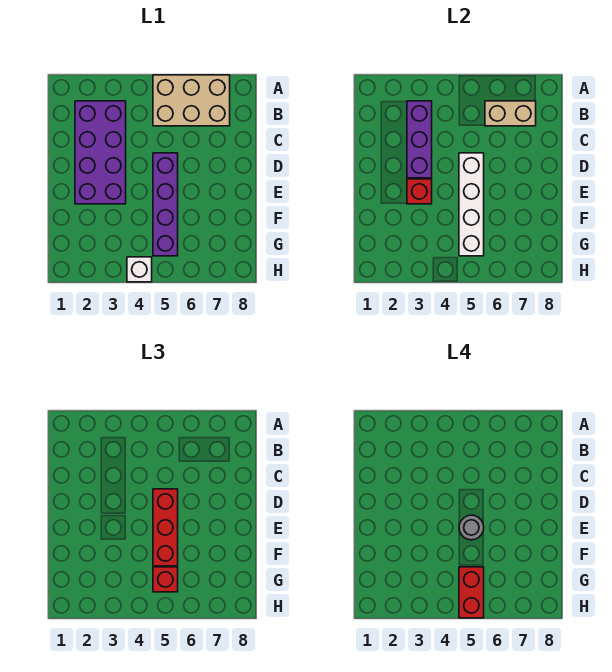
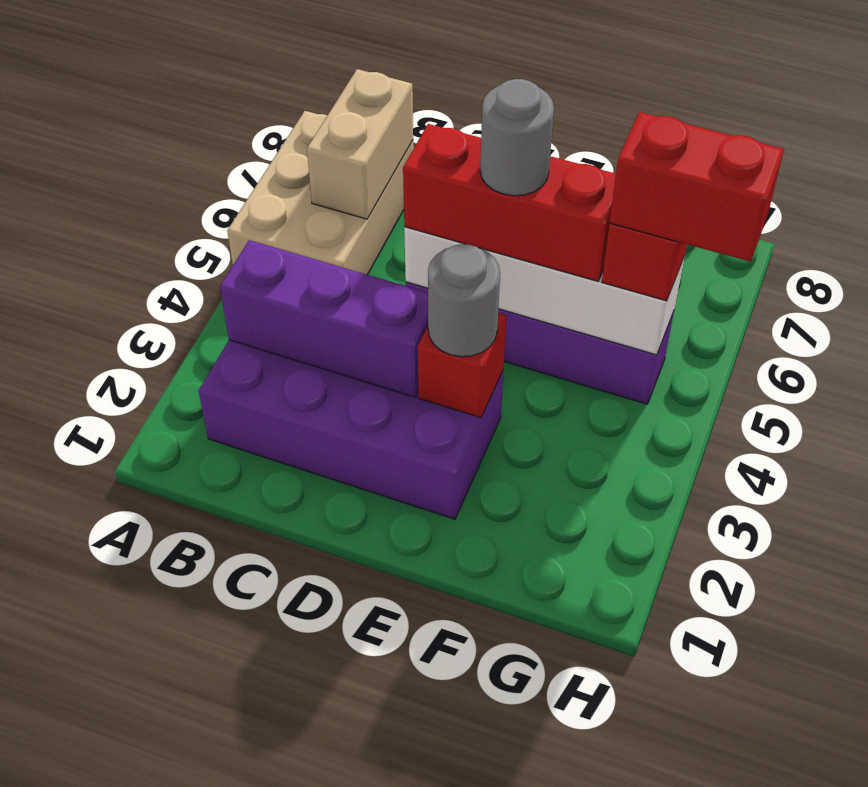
none -> grey round brick E3 level 3
white brick H4 level 1 -> none

